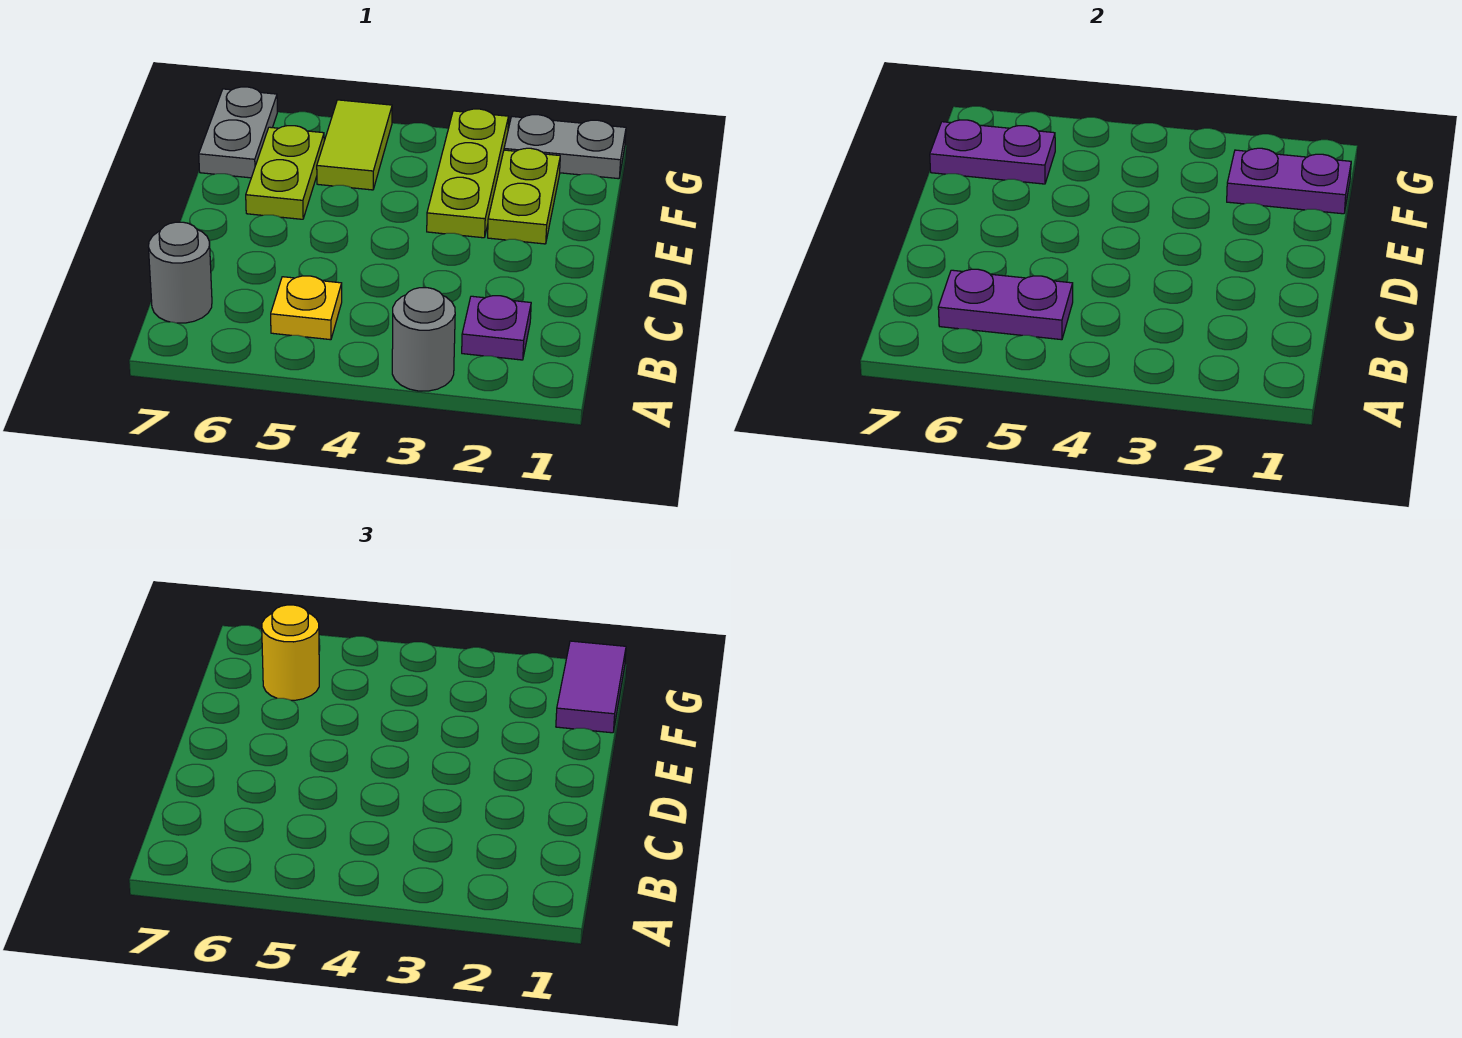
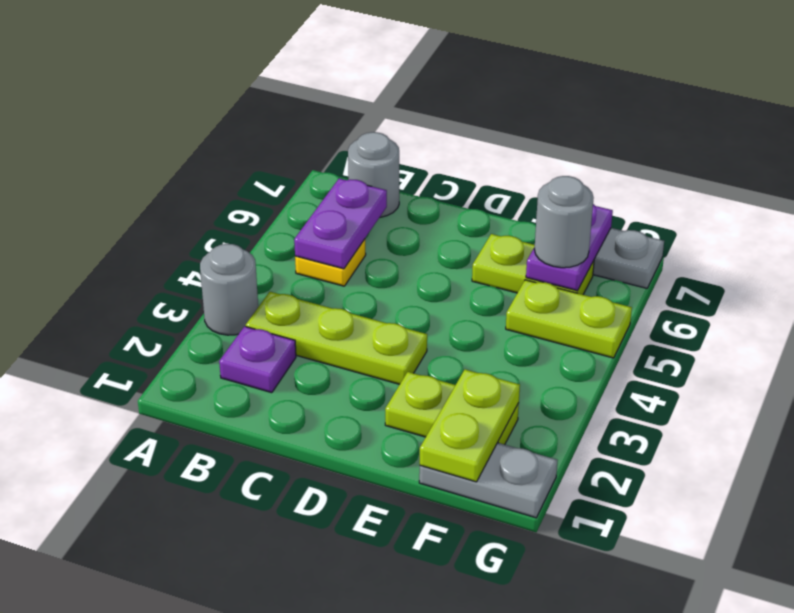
lime plate E3:G3 level 1 -> lime plate B3:D3 level 1
purple plate F1:F2 level 2 -> lime plate F1:F2 level 2
purple tile F1:G1 level 3 -> none
lime tile F5:G5 level 1 -> lime plate F5:G5 level 1
yellow round brick F6 level 3 -> grey round brick F6 level 3
grey plate G1:G2 level 1 -> grey plate F1:G1 level 1

